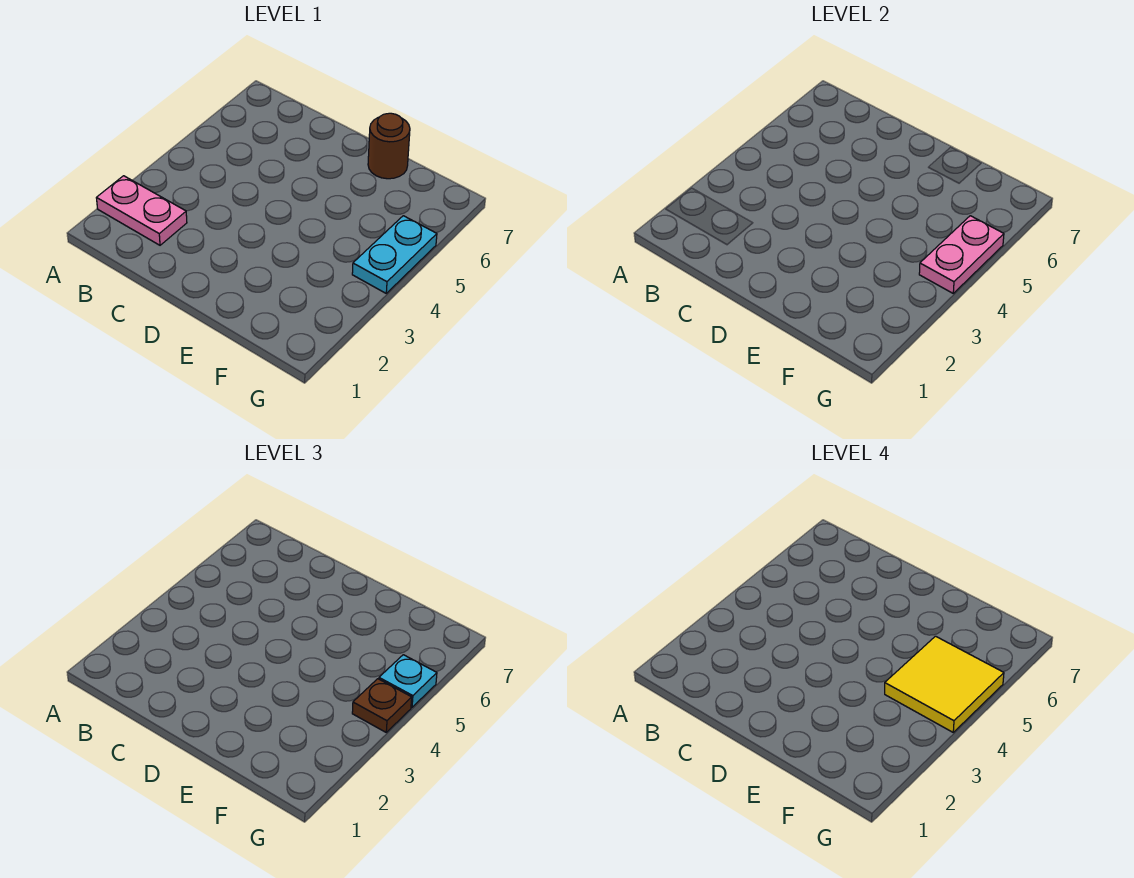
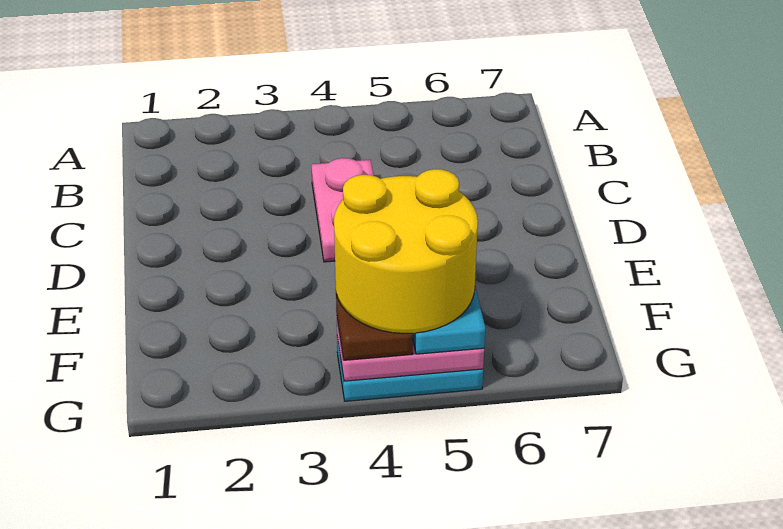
pink plate A2:B2 level 1 -> pink plate C4:D4 level 1
brown round brick E7 level 1 -> none
yellow tile F4:G5 level 4 -> yellow round brick F4:G5 level 4

